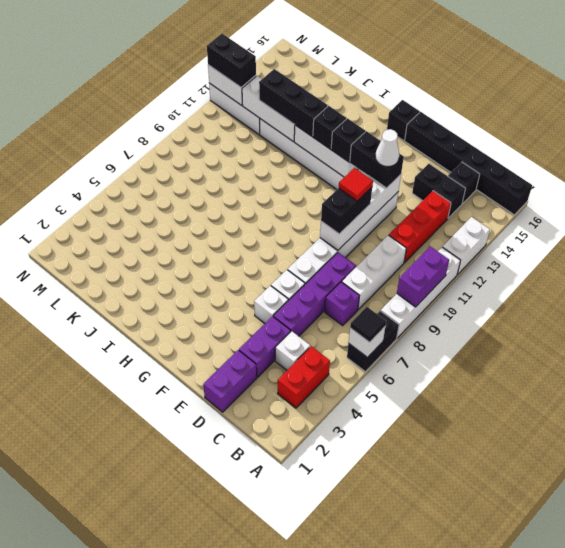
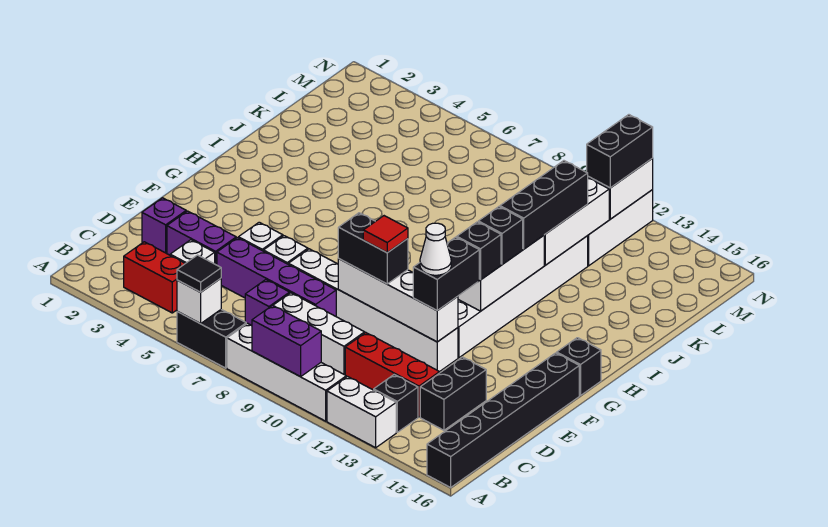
black brick C15 level 1 -> black brick B13 level 1
purple brick D1:D2 level 1 -> purple brick D2 level 1

